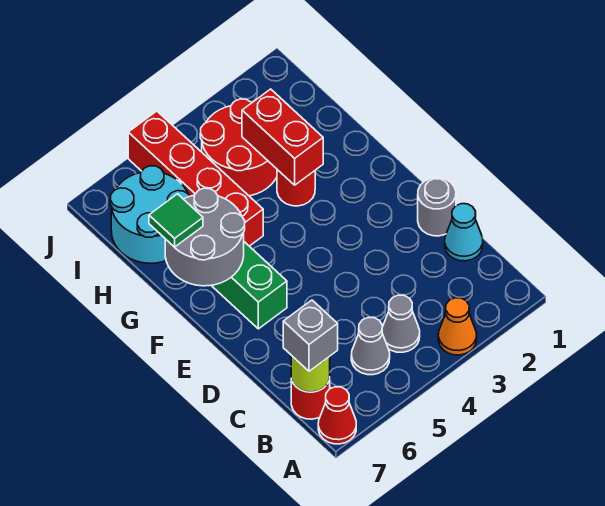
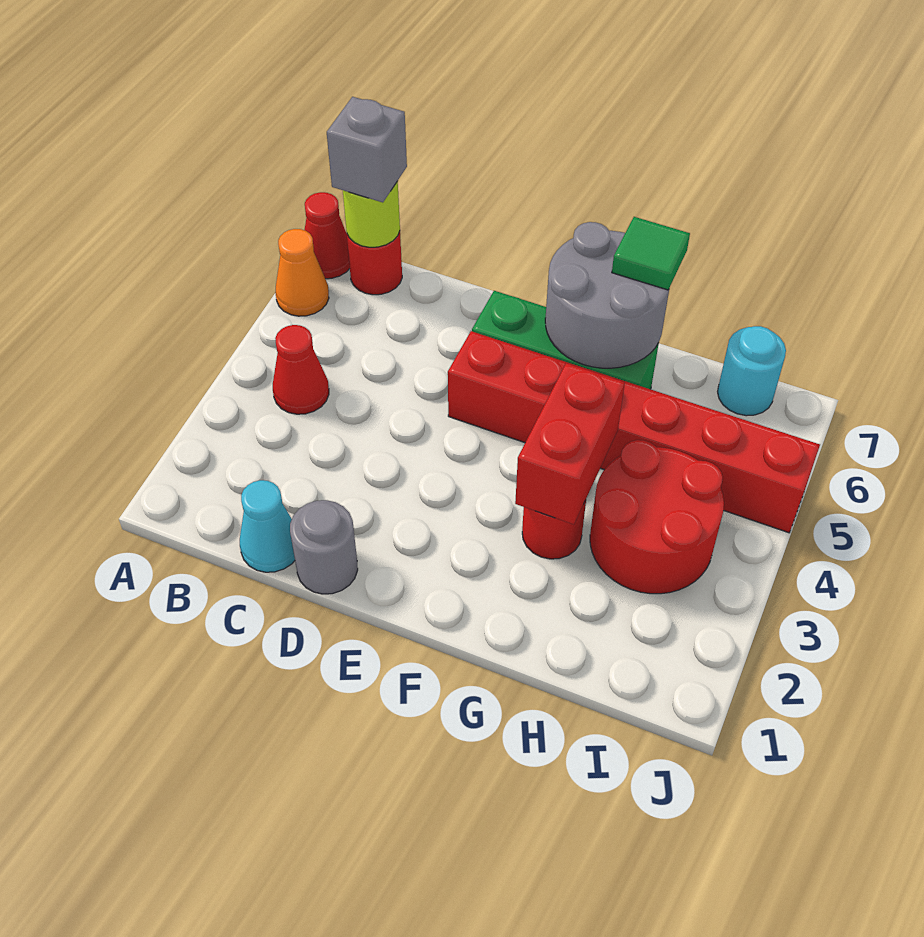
orange cone A3 level 1 -> orange cone A6 level 1
grey cone B4 level 1 -> red cone B4 level 1
grey cone B5 level 1 -> none
red brick G3:H3 level 2 -> red brick G3:G4 level 2
red brick G5:J5 level 1 -> red brick E5:J5 level 1
cyan round brick H6:I7 level 1 -> cyan round brick I7 level 1

